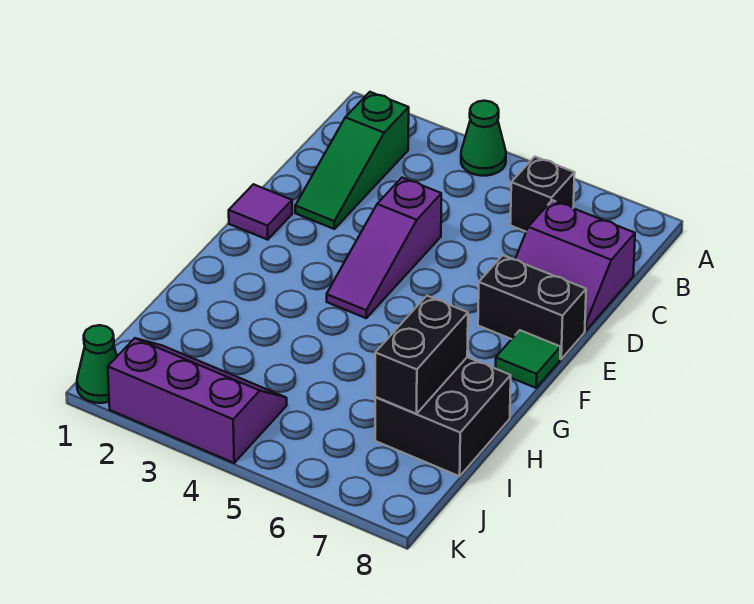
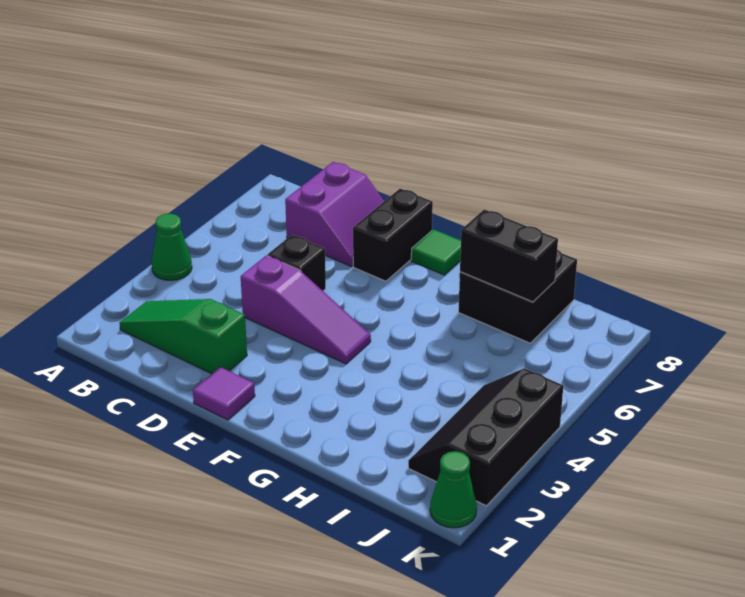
green slope B2:D2 level 1 top B -> green slope B2:D2 level 1 top D
black brick B6 level 1 -> black brick D5 level 1
purple slope J2:K4 level 1 top K -> black slope J2:K4 level 1 top K

